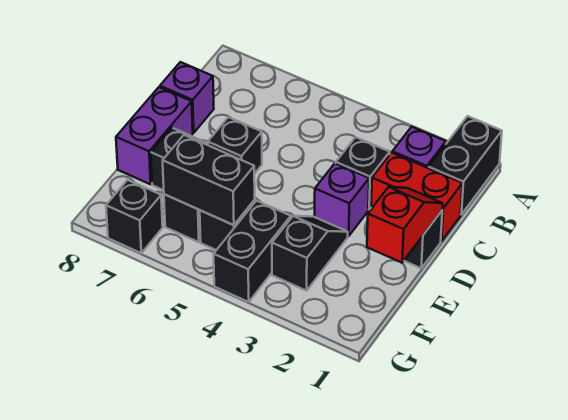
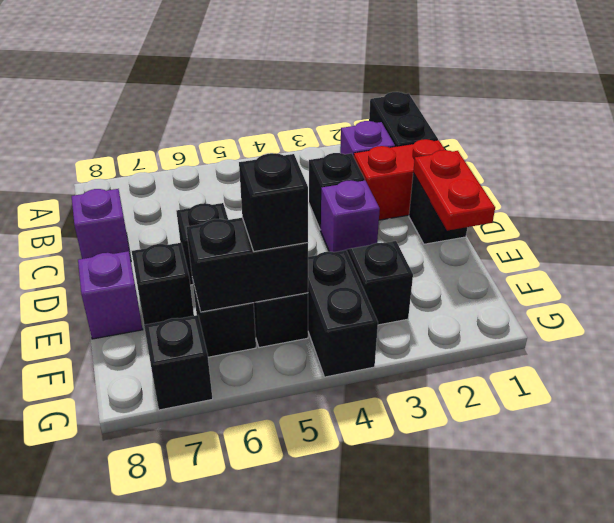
red slope D1:E1 level 2 top E -> red plate D1:E1 level 2
purple brick D8:E8 level 1 -> purple brick E8 level 1
none -> black brick F5 level 3

